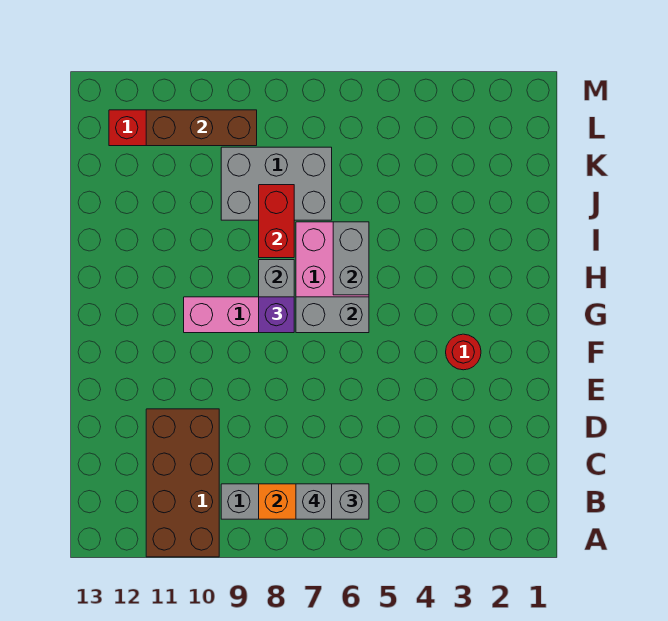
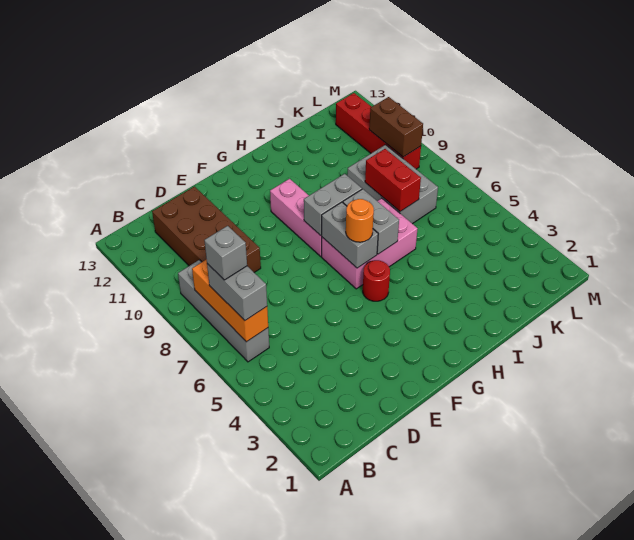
brown brick A10:D11 level 1 -> brown brick C9:D12 level 1
red round brick F3 level 1 -> red round brick G5 level 1
none -> orange round brick G6 level 3
purple brick G8 level 3 -> none
grey brick H6:I6 level 2 -> grey brick H6:H7 level 2
red brick I8:J8 level 2 -> red brick J7:J8 level 2
brown brick L9:L11 level 2 -> brown brick L9:L10 level 2

